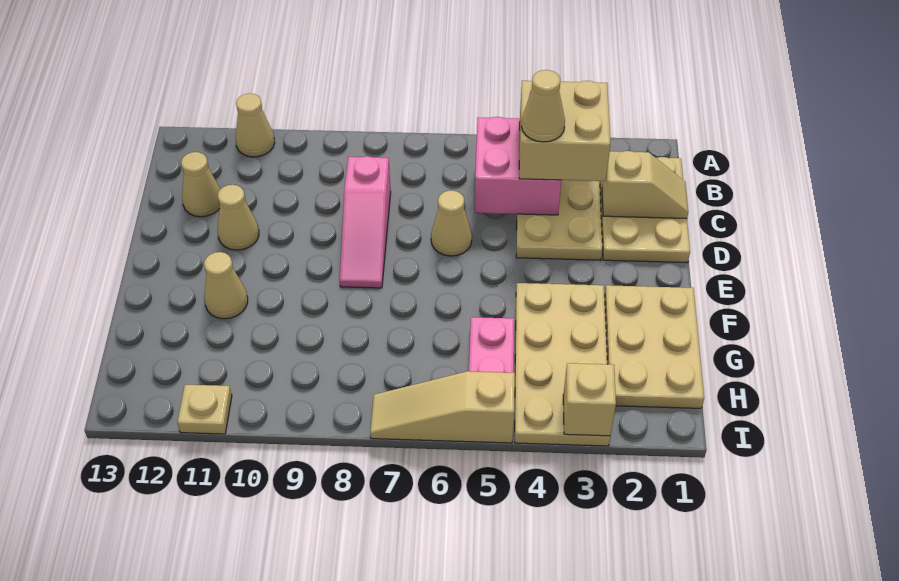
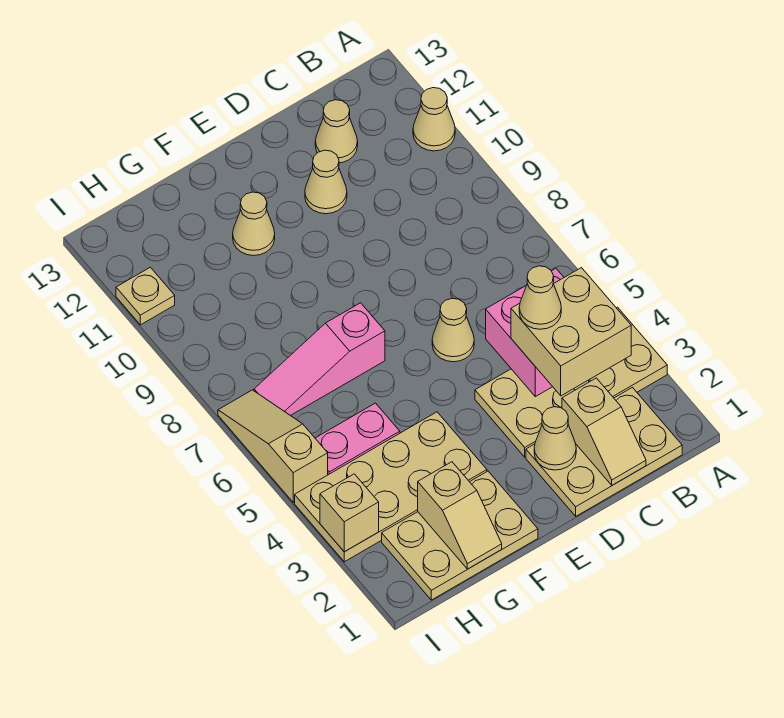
pink slope C8:E8 level 1 top C -> pink slope F7:H7 level 1 top F
none -> tan cone D2 level 2
none -> tan slope G1:G2 level 2 top 2

